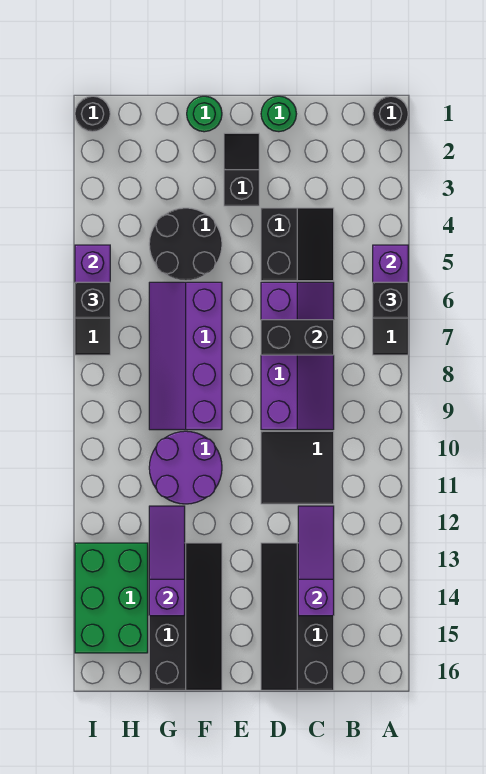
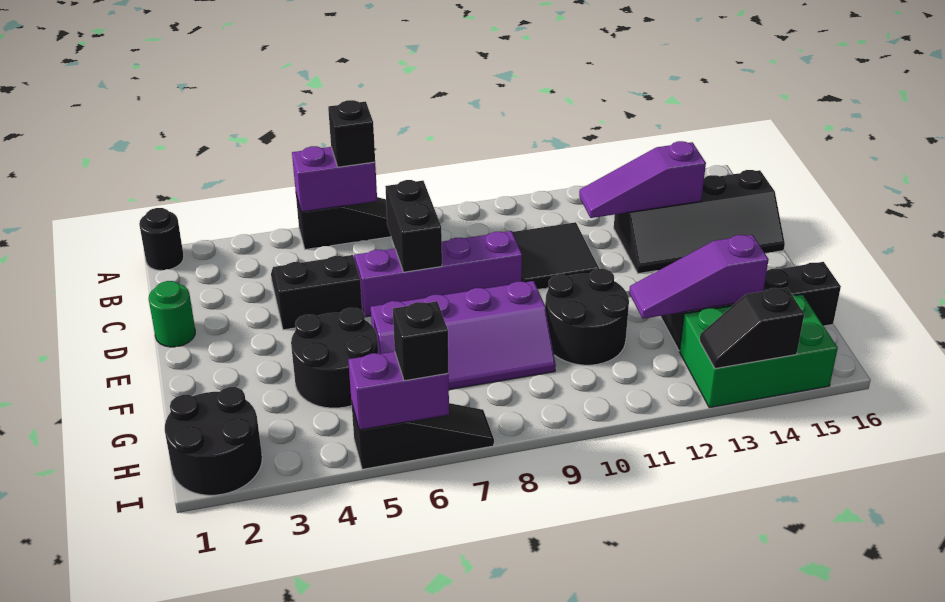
black slope E2:E3 level 1 top 3 -> black slope I13:I14 level 2 top 14
green round brick F1 level 1 -> none
purple round brick F10:G11 level 1 -> black round brick F10:G11 level 1
black round brick I1 level 1 -> black round brick H1:I2 level 1

